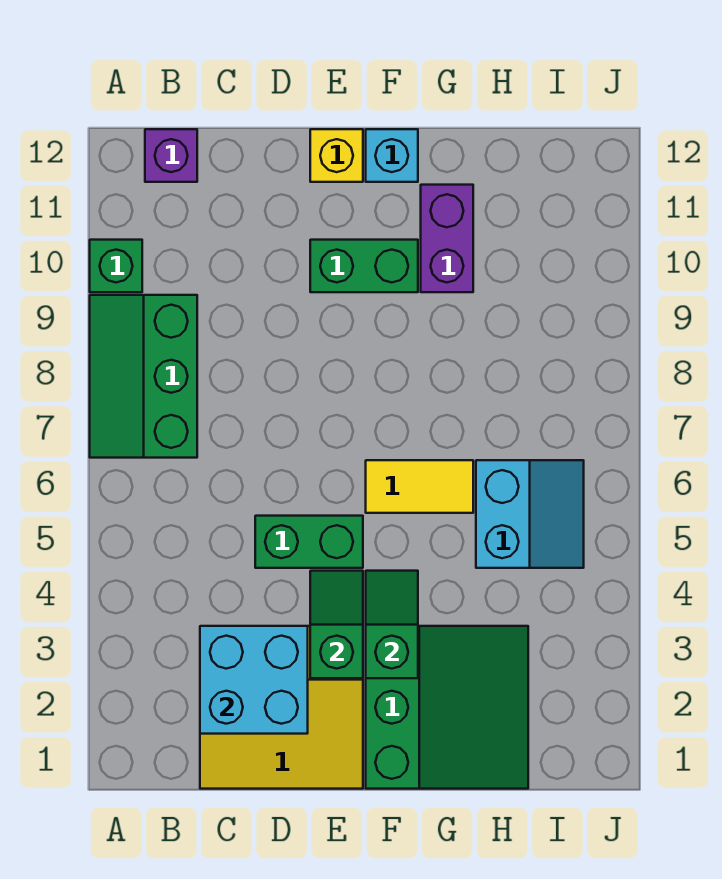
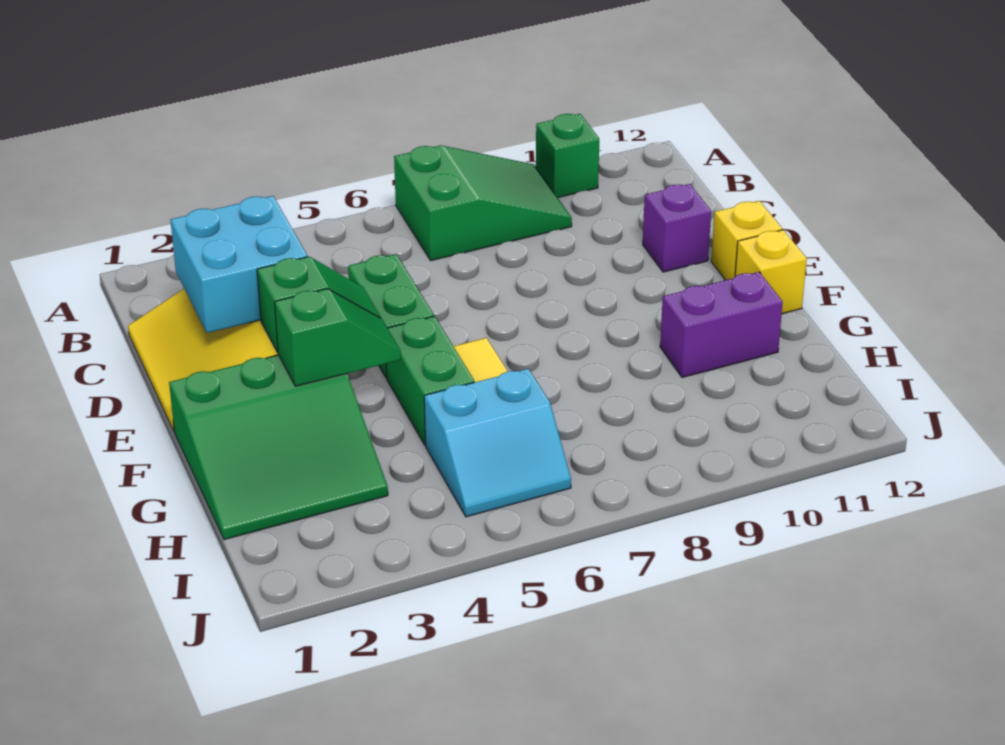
green slope A7:B9 level 1 top B -> green slope A7:B9 level 1 top 7
purple brick B12 level 1 -> purple brick D11 level 1
green brick E10:F10 level 1 -> green brick F5:G5 level 1
cyan brick F12 level 1 -> yellow brick F12 level 1

